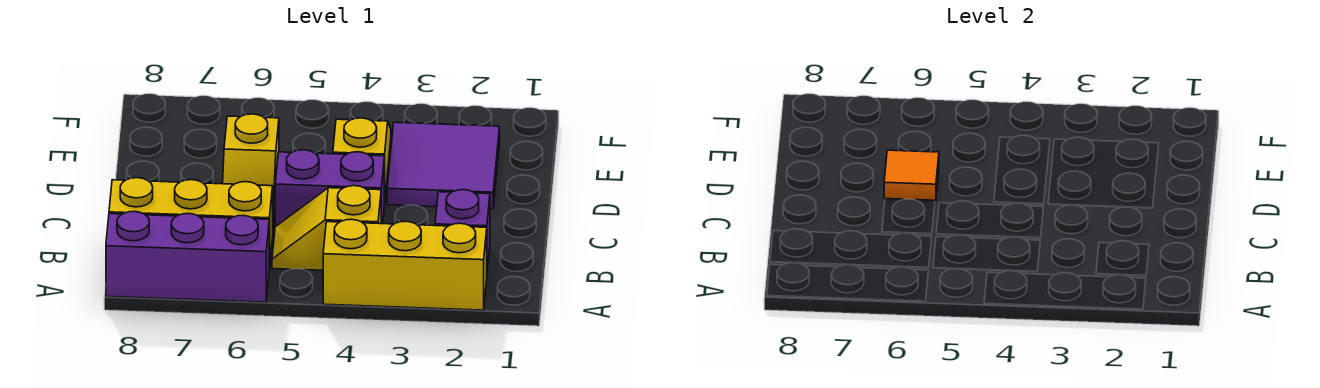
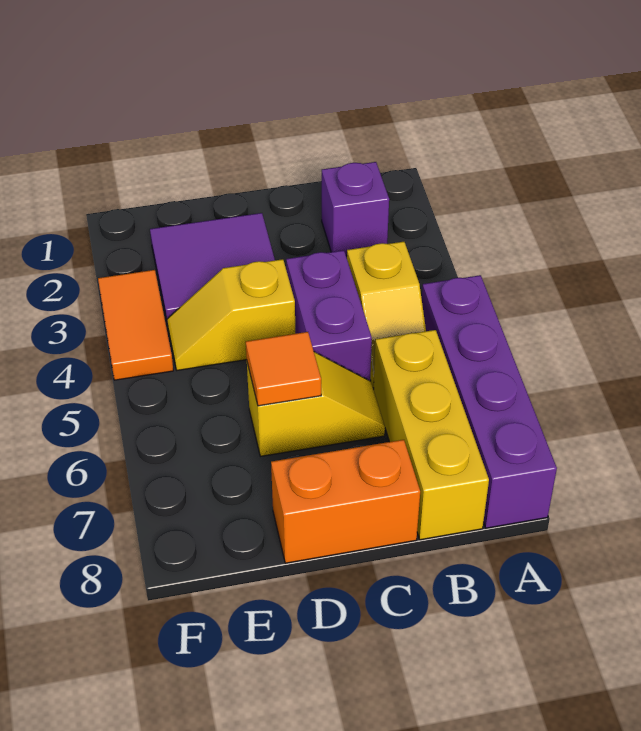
yellow brick A2:A4 level 1 -> none
purple brick A6:A8 level 1 -> purple brick A5:A8 level 1
none -> orange brick C8:D8 level 1
none -> orange tile F3:F4 level 1

